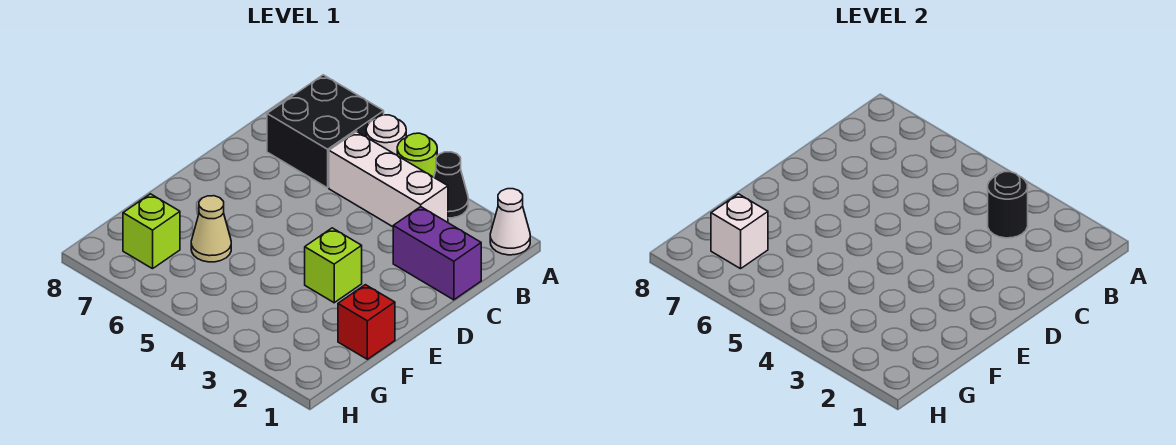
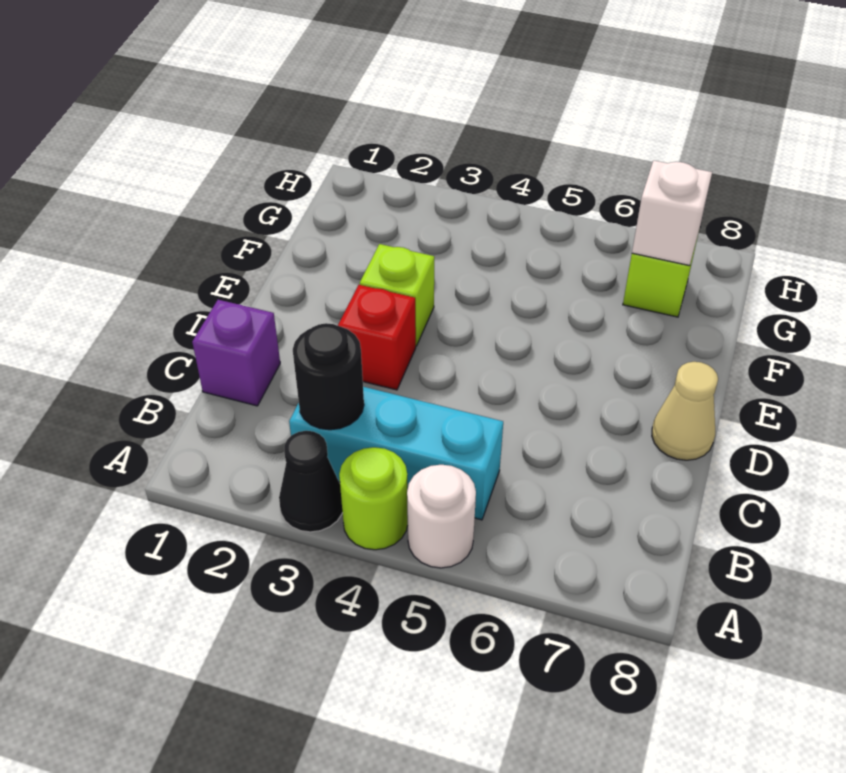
white cone A1 level 1 -> none
black brick A6:B7 level 1 -> none
white brick B3:B5 level 1 -> cyan brick B3:B5 level 1
purple brick C1:C2 level 1 -> purple brick C1 level 1
red brick F1 level 1 -> red brick D3 level 1
tan cone F6 level 1 -> tan cone D8 level 1

